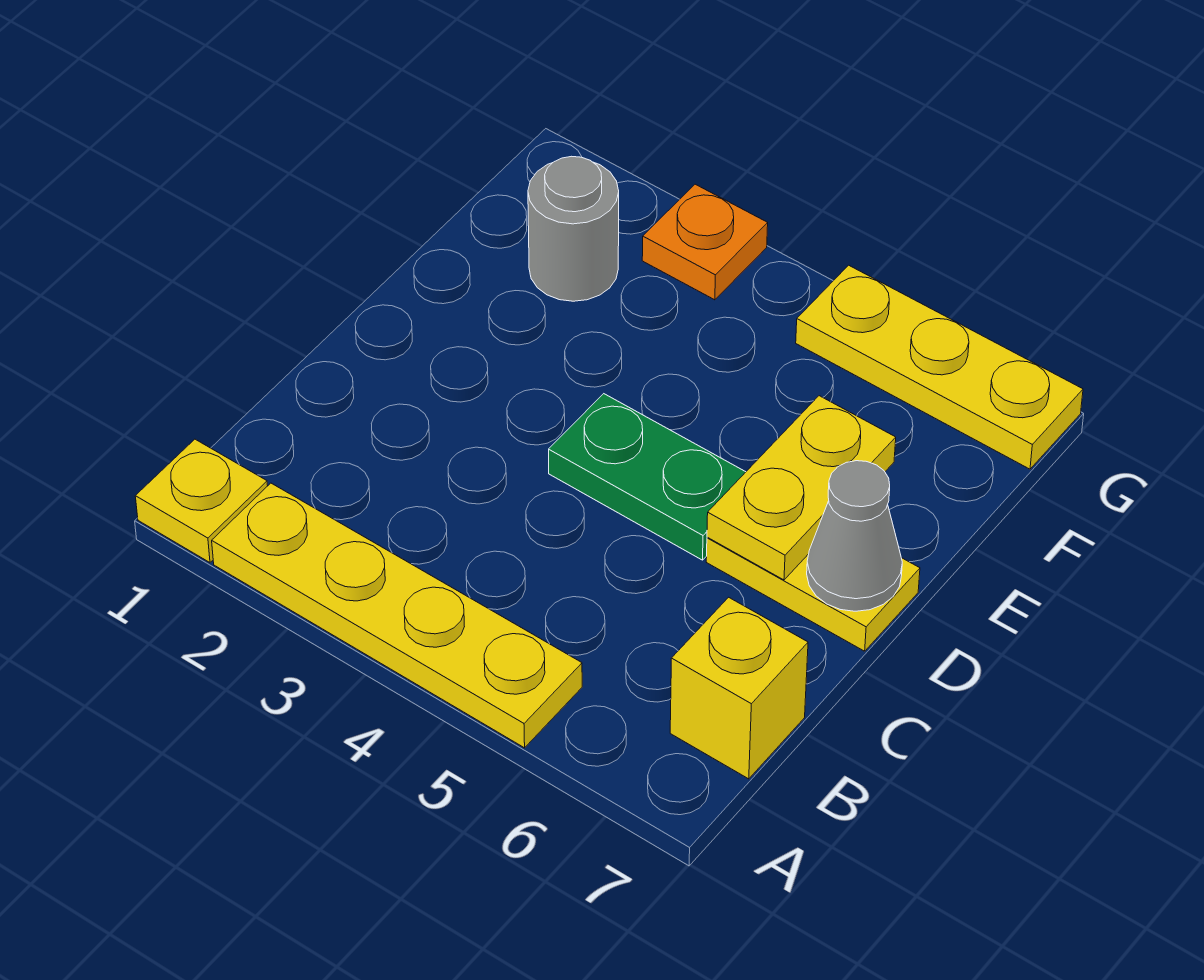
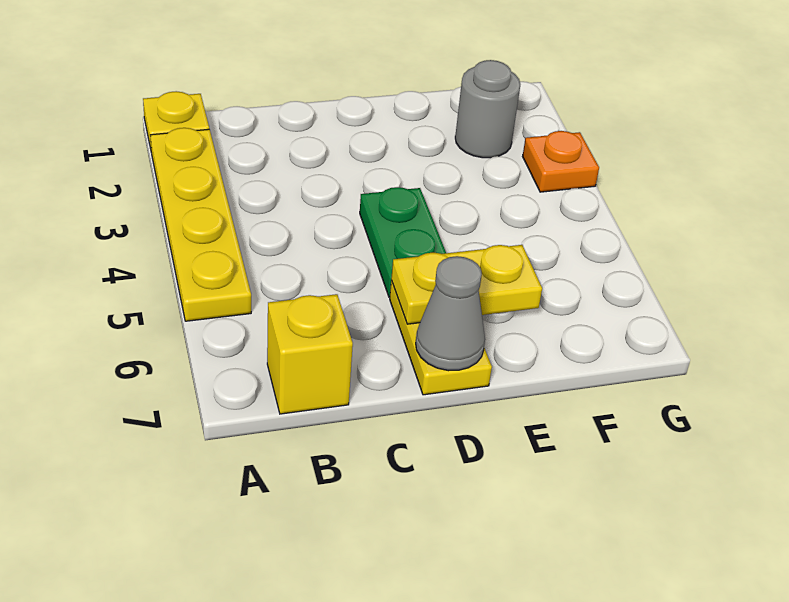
yellow plate G5:G7 level 1 -> none

